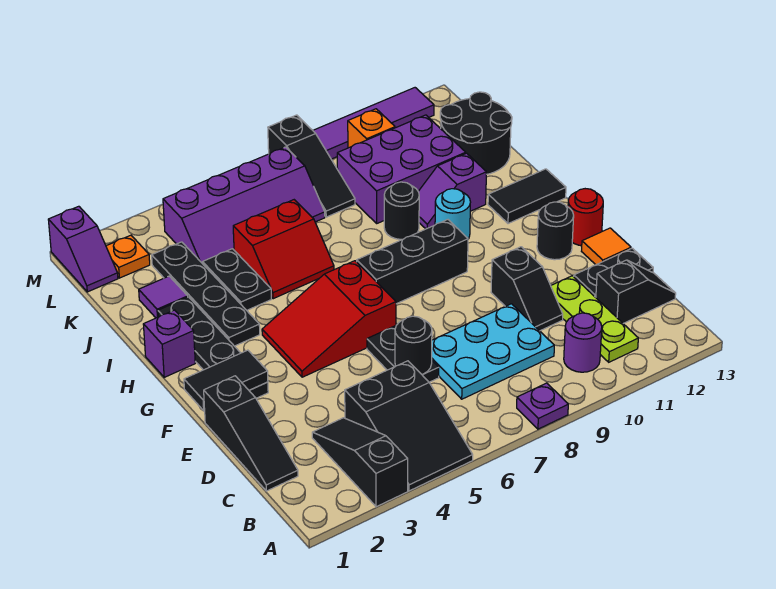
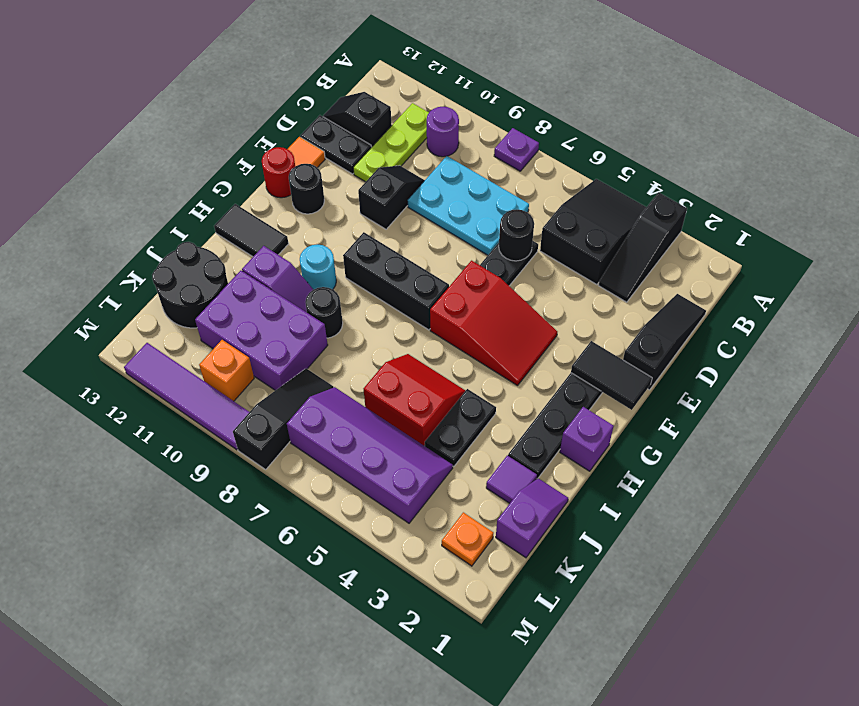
black plate H3:K3 level 1 -> none
purple slope L1:M1 level 1 top M -> purple slope J1:K1 level 1 top K

